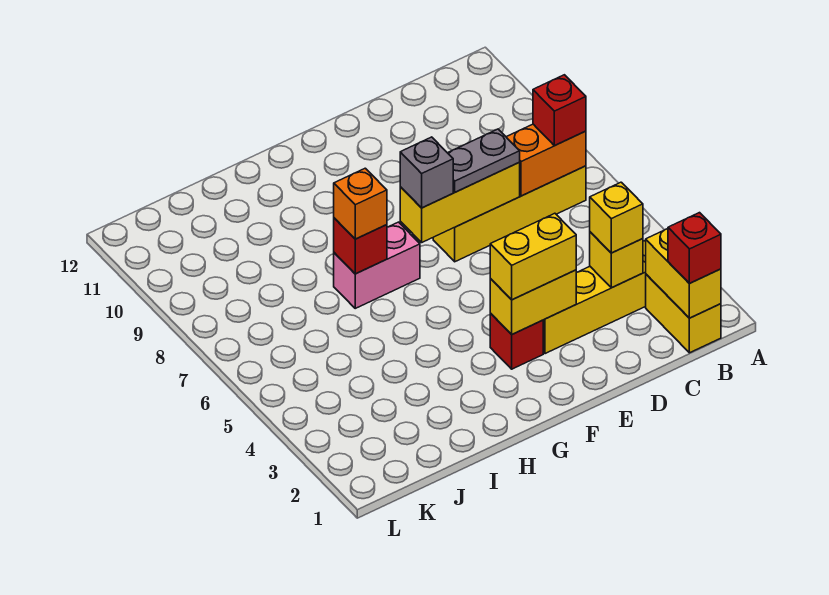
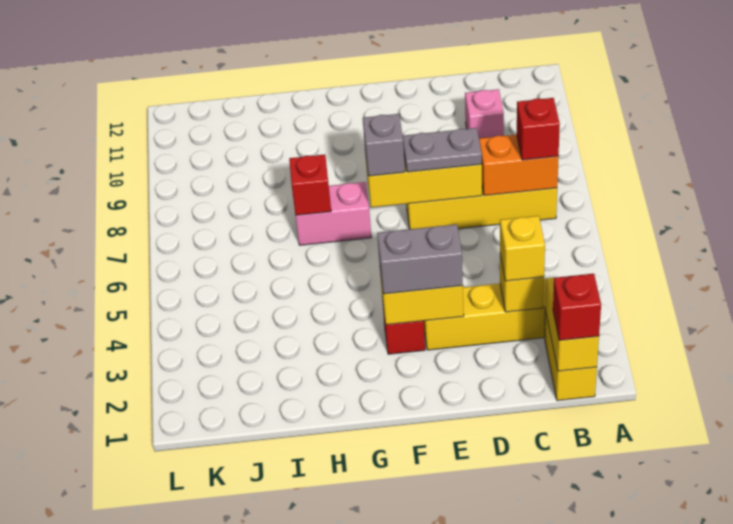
none -> pink brick C10 level 1
yellow brick E3:F3 level 3 -> grey brick E3:F3 level 3
orange brick H7 level 3 -> none

